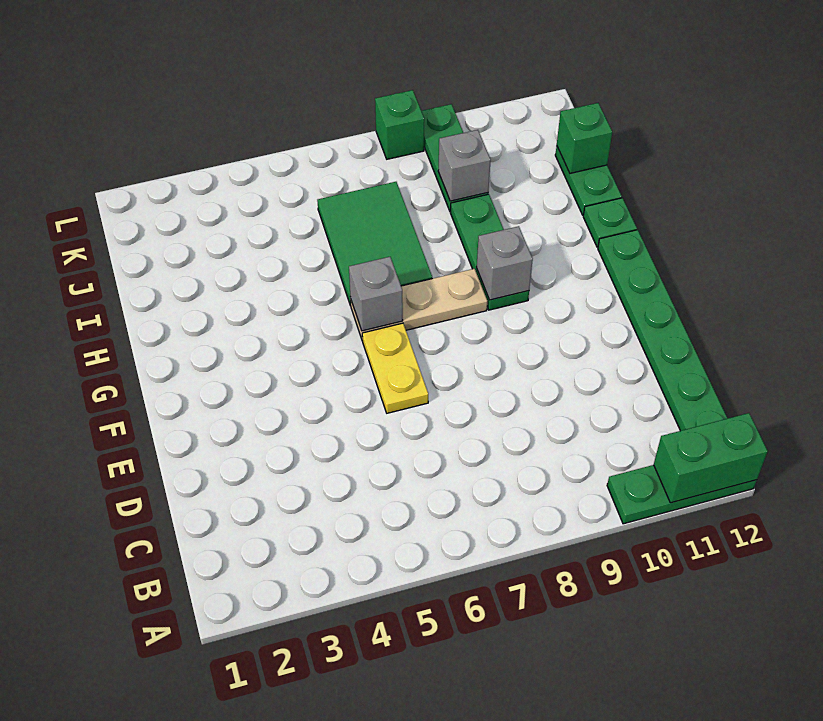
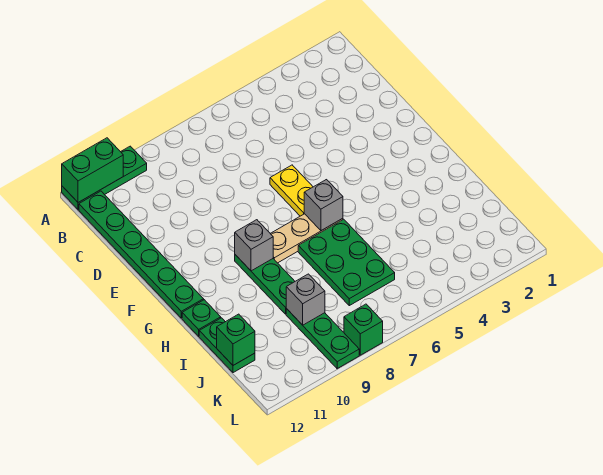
green tile H6:J7 level 1 -> green plate H6:J7 level 1

